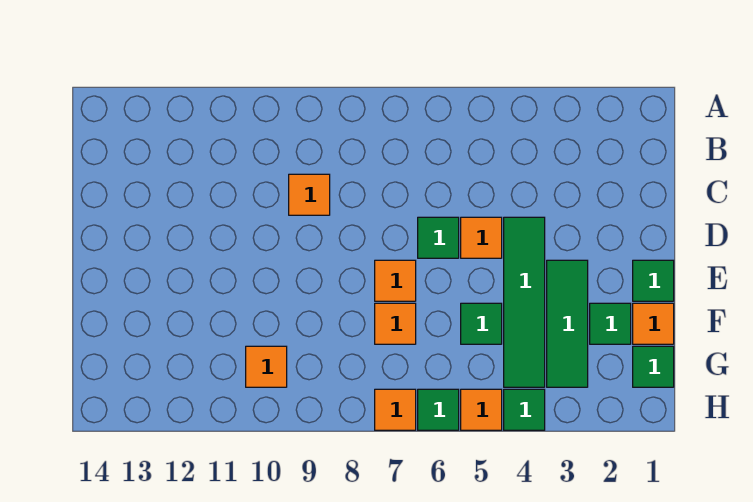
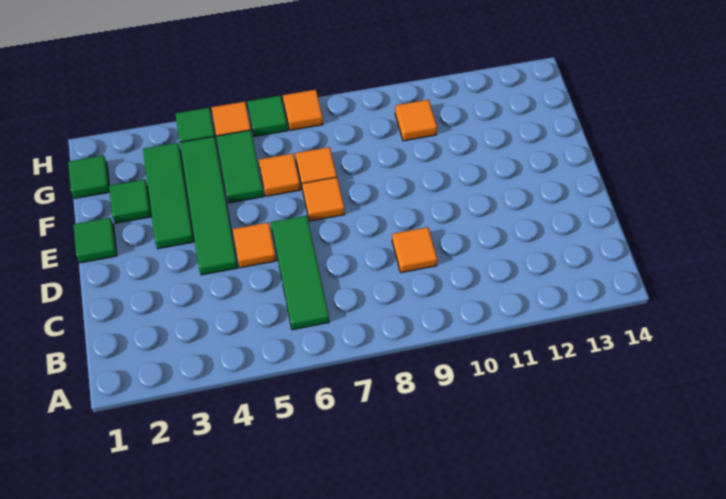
green tile D6 level 1 -> green tile B6:D6 level 1
orange tile F1 level 1 -> orange tile F6 level 1
green tile F5 level 1 -> green tile F5:G5 level 1

